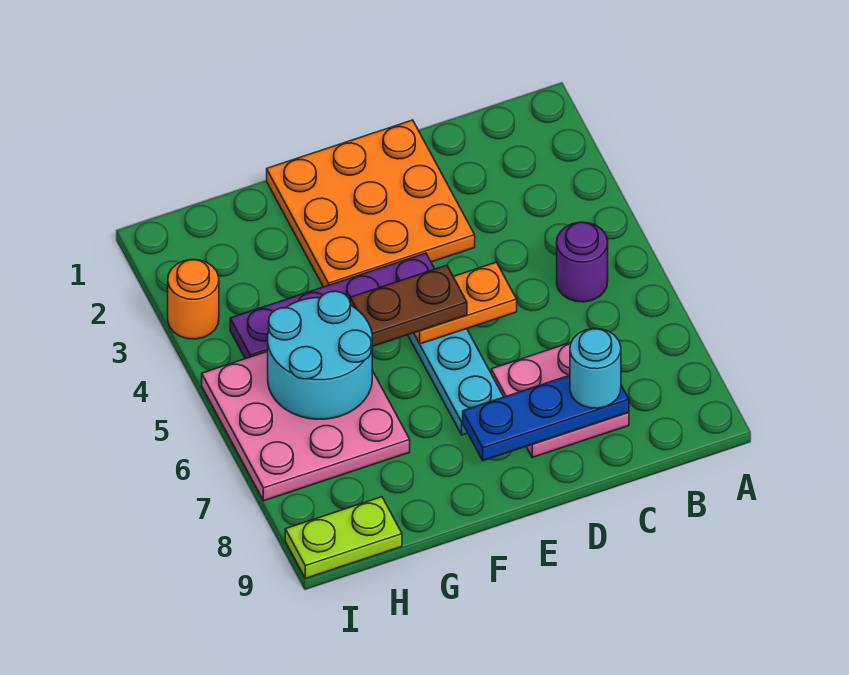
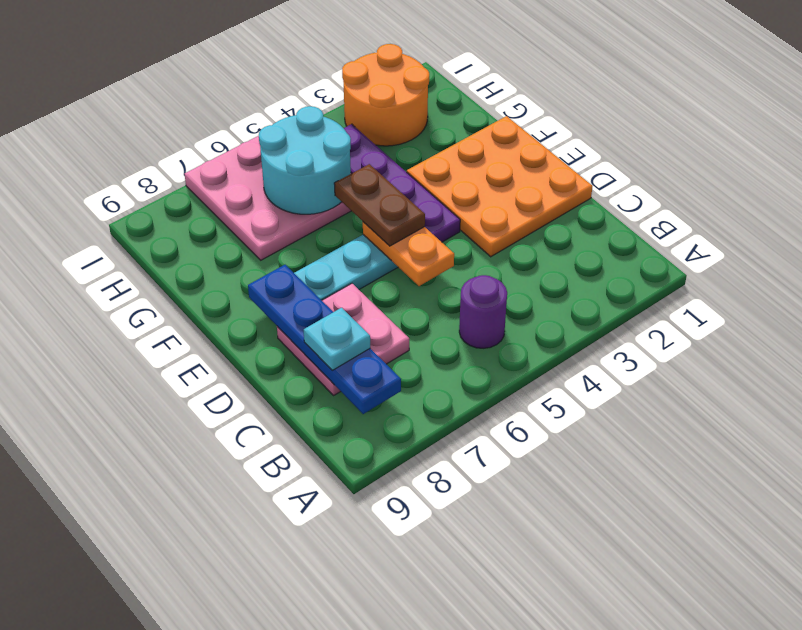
blue plate C8:E8 level 2 -> blue plate B8:E8 level 2
cyan round brick C8 level 3 -> cyan plate C8 level 3
lime plate H9:I9 level 1 -> none
orange round brick I3 level 1 -> orange round brick H2:I3 level 1

